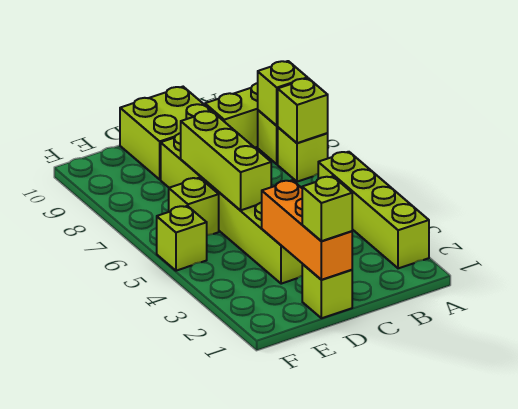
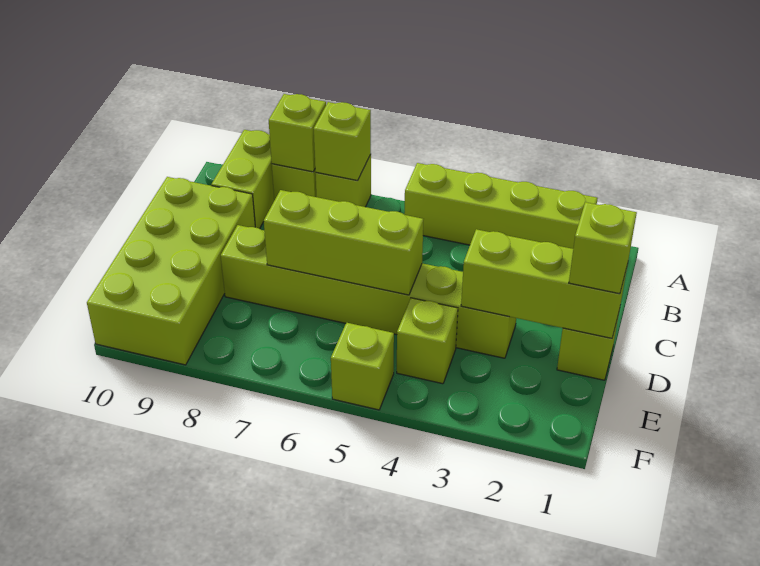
lime brick C9:D10 level 1 -> lime brick C9:F10 level 1
orange brick D1:D3 level 2 -> lime brick D1:D3 level 2
lime brick E6 level 1 -> lime brick E4 level 1

